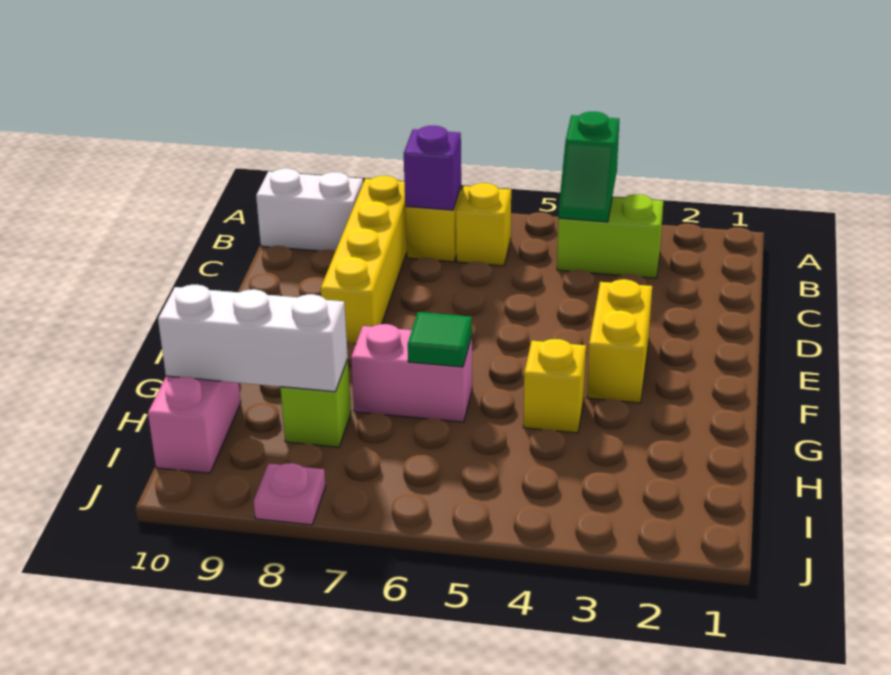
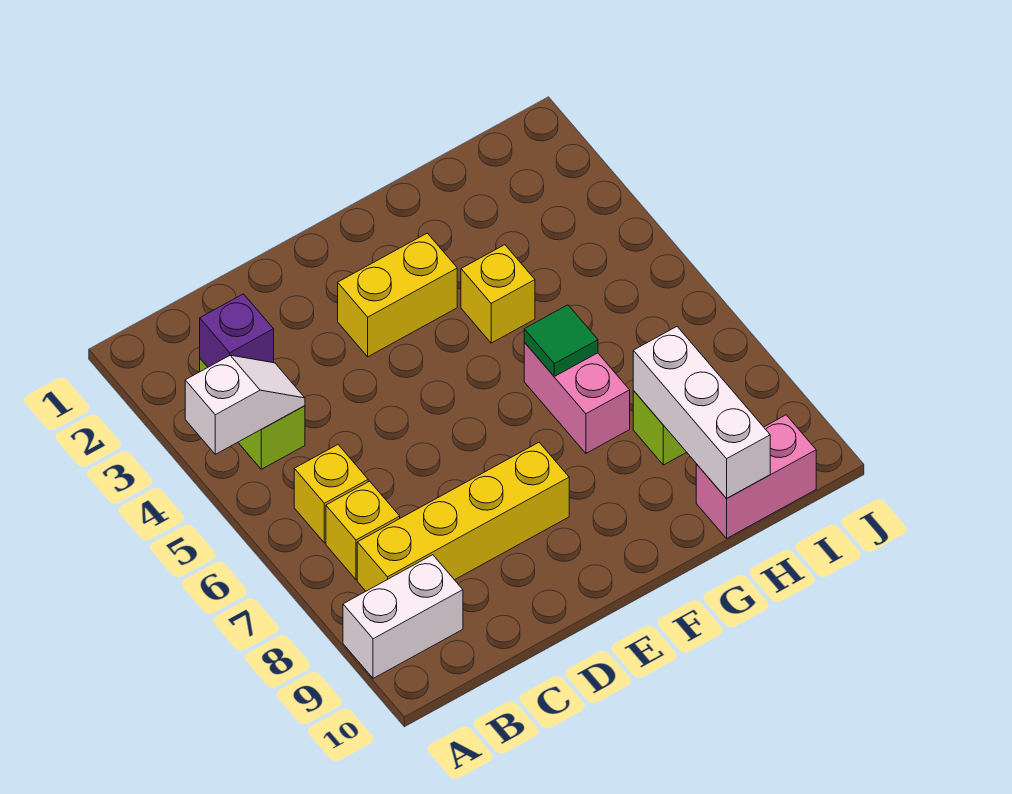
green slope A4:B4 level 2 top A -> white slope A4:B4 level 2 top A
purple brick B7 level 2 -> purple brick B3 level 2
white brick B9:B10 level 1 -> white brick A9:B9 level 1
pink plate J8 level 1 -> none

